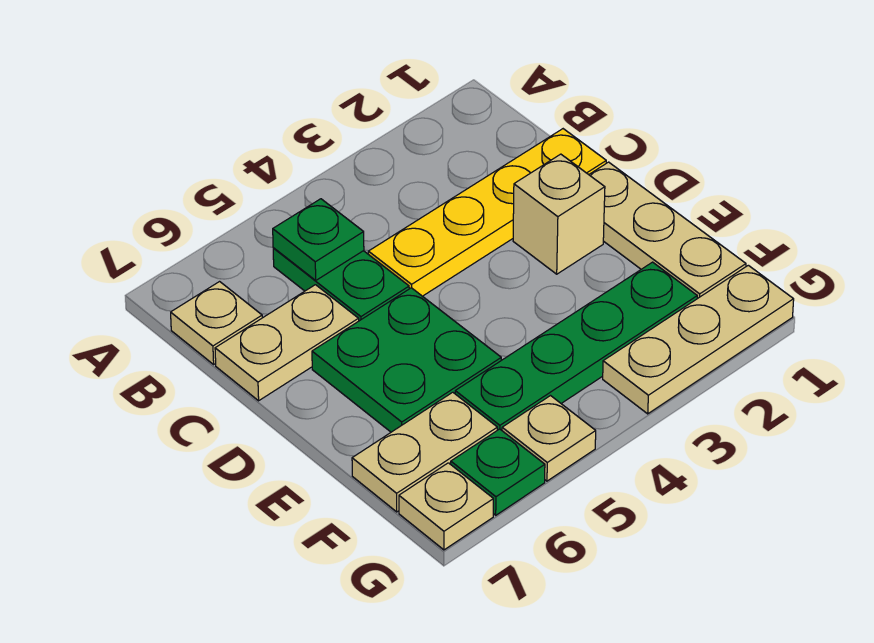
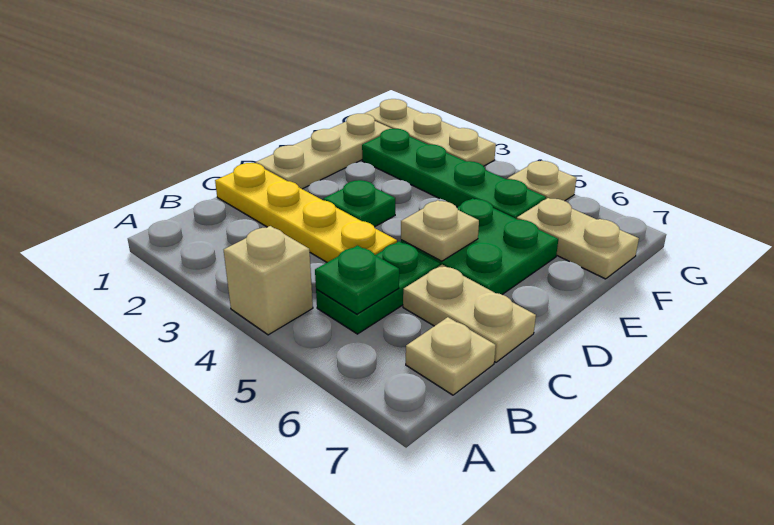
tan brick D2 level 1 -> tan brick A4 level 1
green plate G6 level 1 -> green plate D3 level 1
tan plate G7 level 1 -> tan plate D5 level 2

